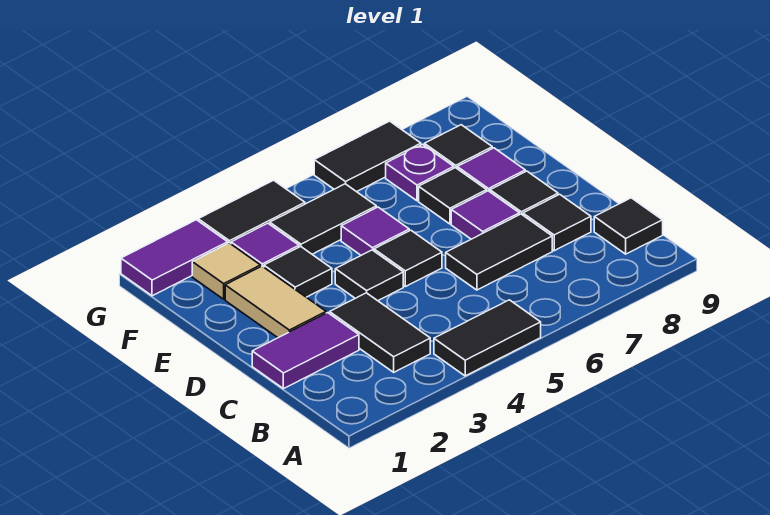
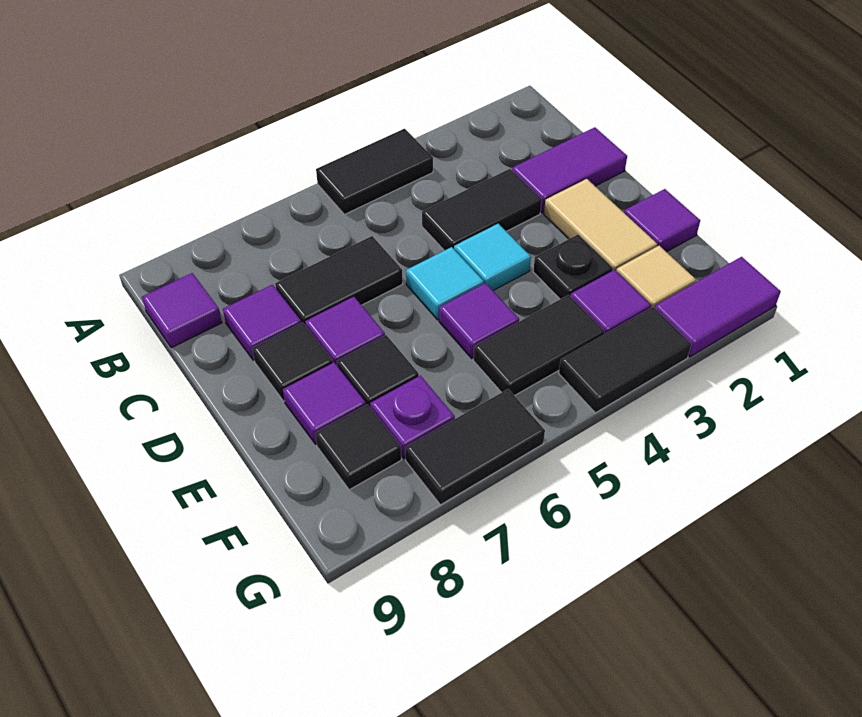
black tile B3:C3 level 1 -> black tile C3:C4 level 1
black tile B9 level 1 -> purple tile B9 level 1
black tile C8 level 1 -> purple tile C8 level 1
black tile D4 level 1 -> cyan tile D4 level 1
black tile D5 level 1 -> cyan tile D5 level 1
none -> purple tile E1 level 1
black tile E3 level 1 -> black plate E3 level 1

